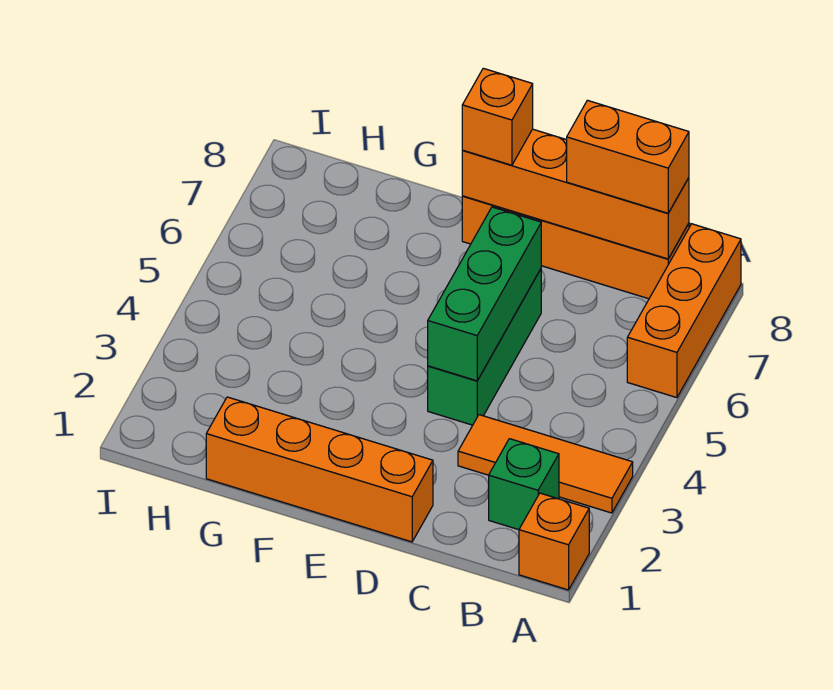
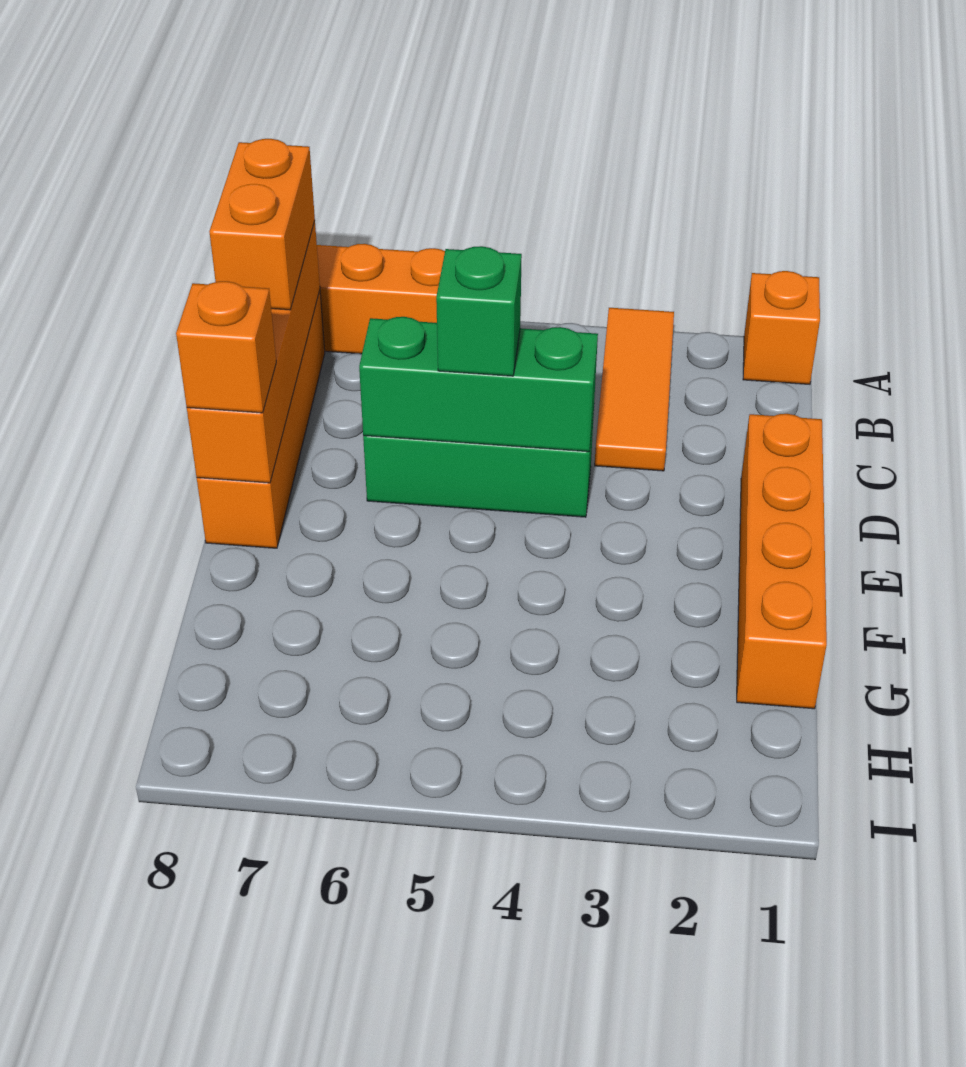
green brick B2 level 1 -> green brick D5 level 3

